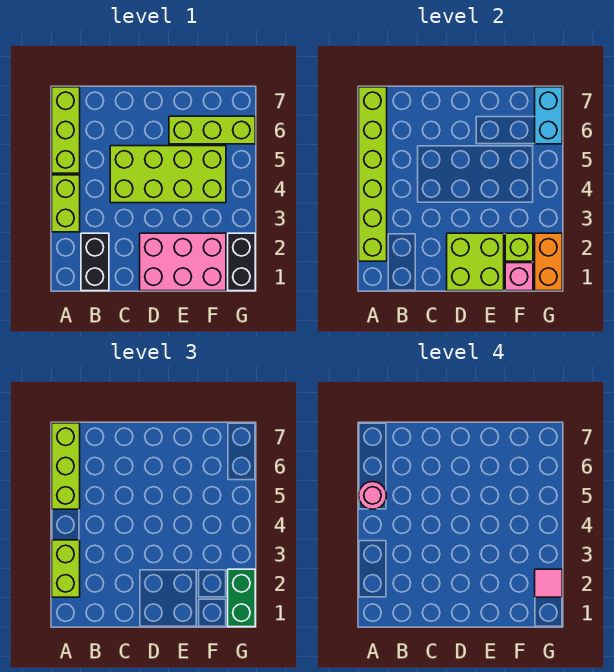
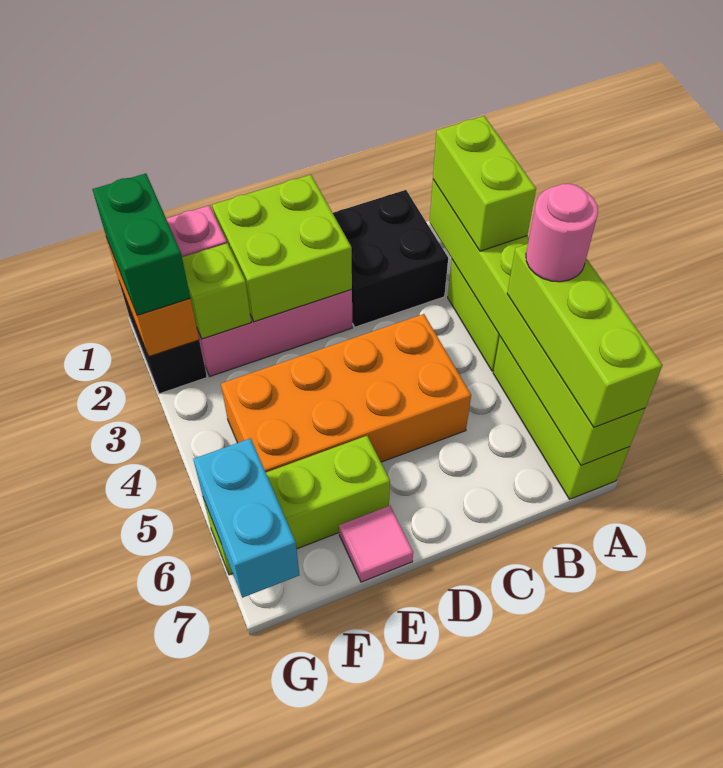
black brick B1:B2 level 1 -> black brick B1:C2 level 1
lime brick C4:F5 level 1 -> orange brick C4:F5 level 1
pink tile G2 level 4 -> pink tile E7 level 1

